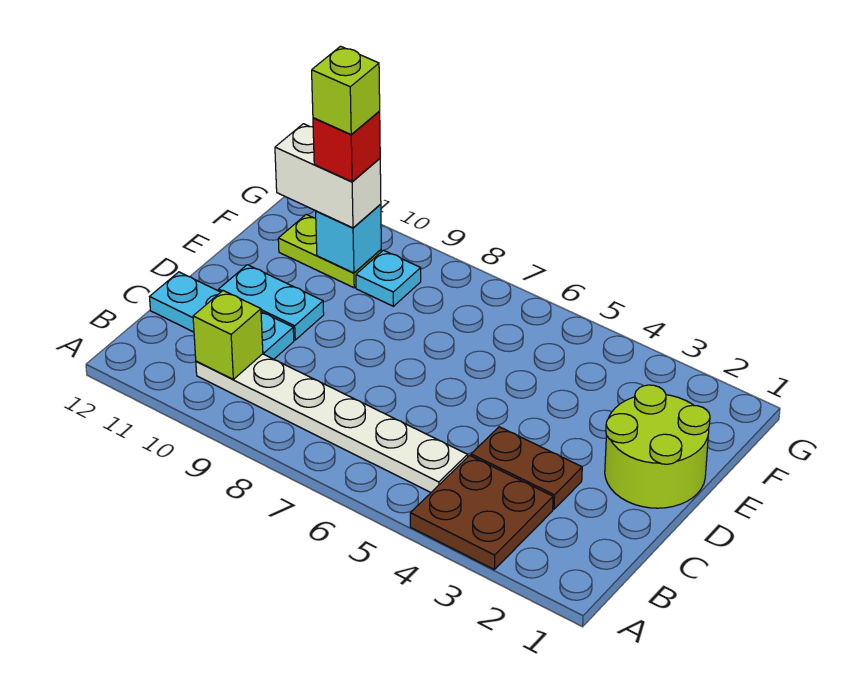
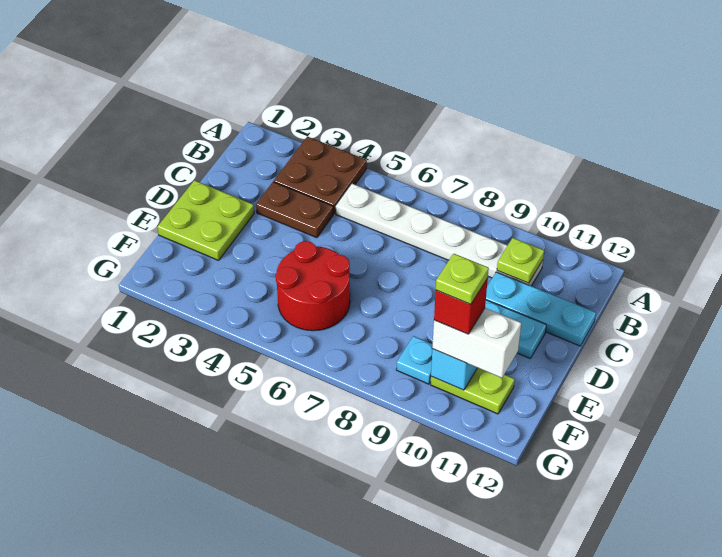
lime brick B10 level 2 -> lime plate B10 level 2
lime round brick D1:E2 level 1 -> lime plate D1:E2 level 1
none -> red round brick E5:F6 level 1
lime brick F10 level 5 -> lime plate F10 level 5

